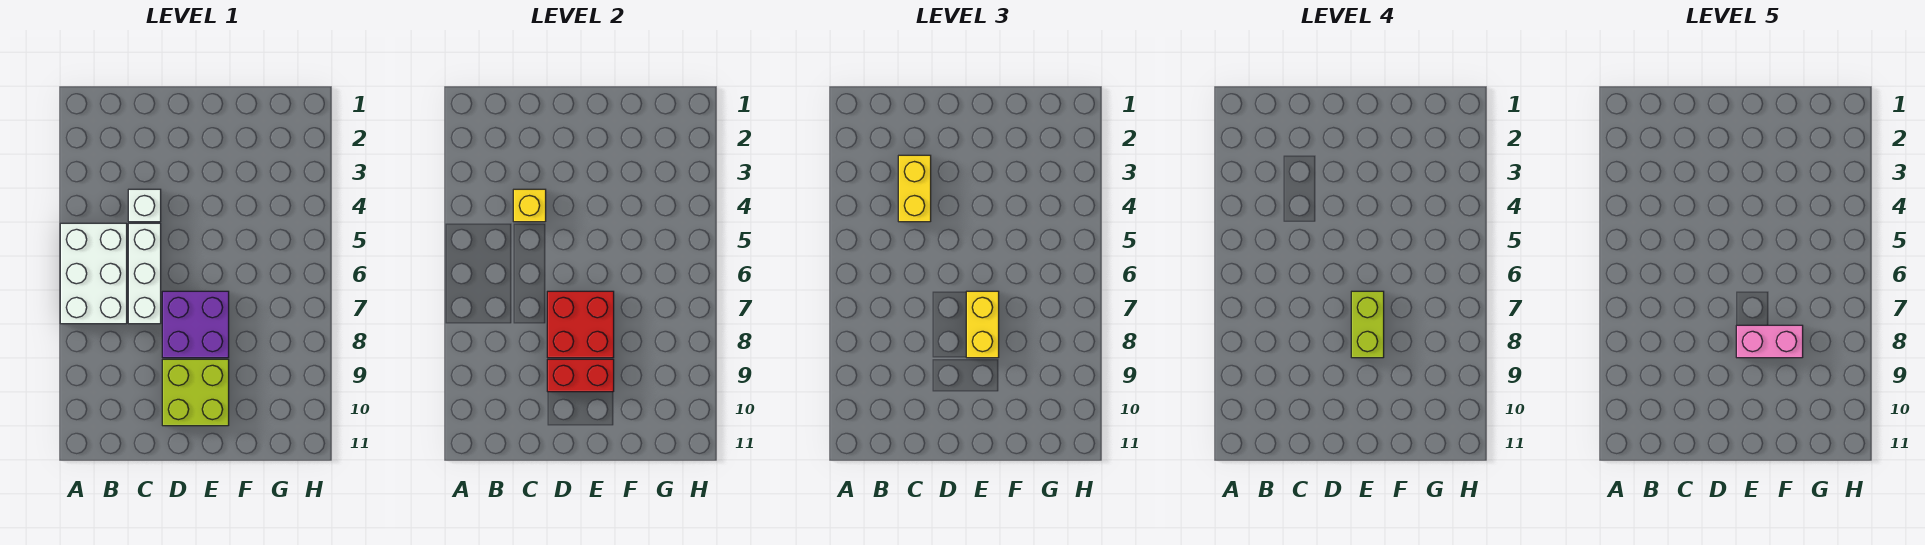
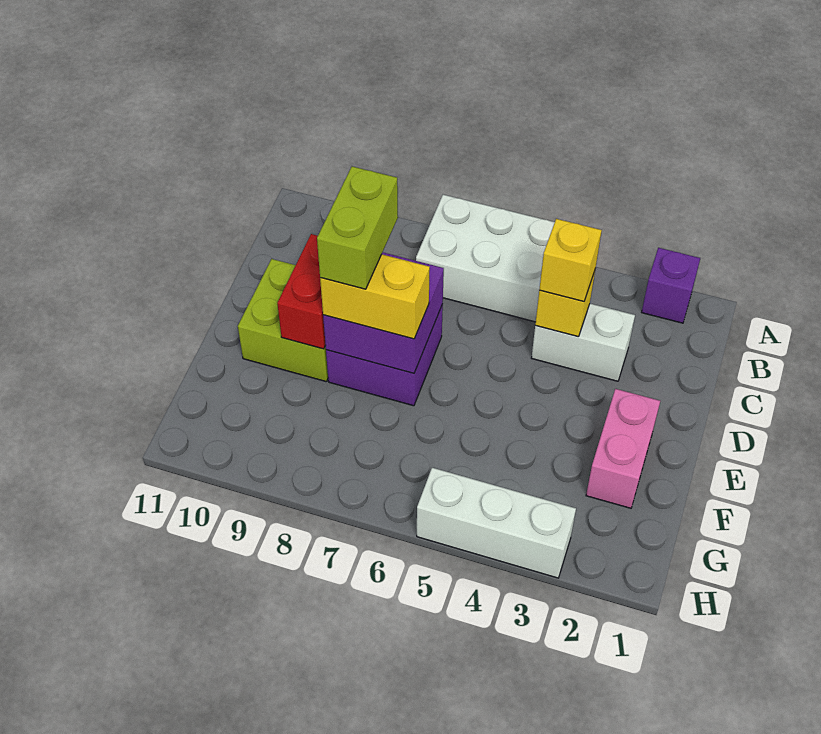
none -> purple brick A2 level 1
yellow brick C3:C4 level 3 -> yellow brick C4 level 3
white brick C4 level 1 -> white brick C3:C4 level 1
white brick C5:C7 level 1 -> white brick H3:H5 level 1
red brick D7:E8 level 2 -> purple brick D7:E8 level 2
lime brick E7:E8 level 4 -> lime brick D8:E8 level 4
pink brick E8:F8 level 5 -> pink brick E2:F2 level 1

